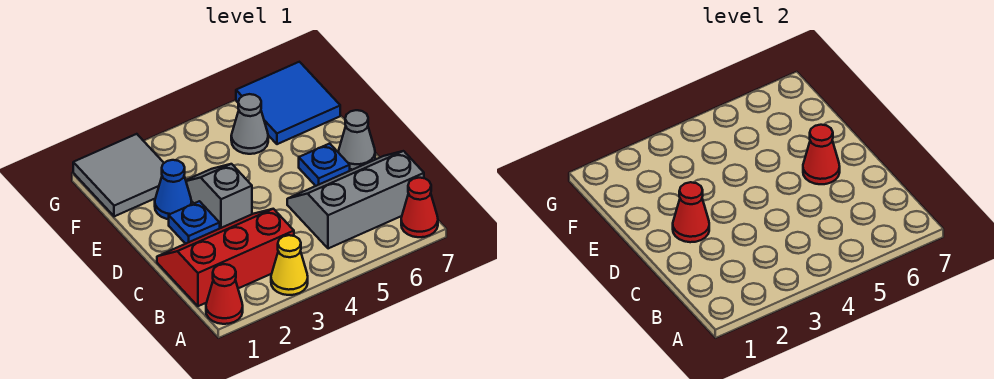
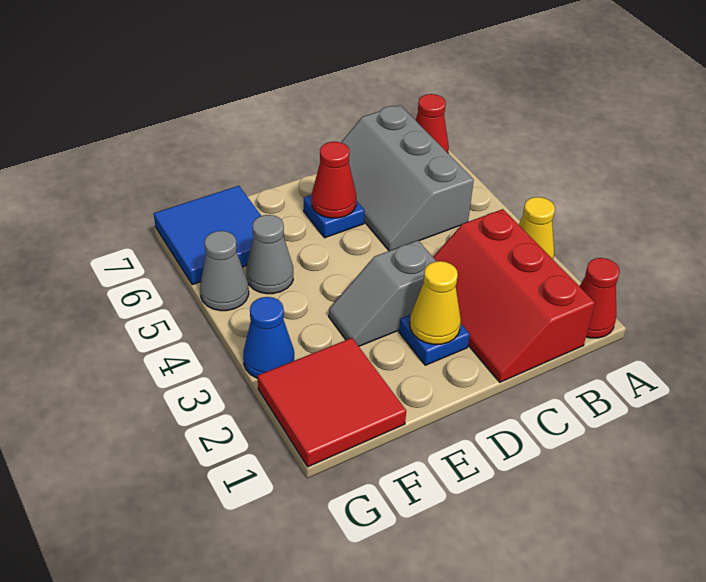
red cone D2 level 2 -> yellow cone D2 level 2
grey cone D7 level 1 -> grey cone G5 level 1
blue cone E2 level 1 -> blue cone G3 level 1
grey tile F1:G2 level 1 -> red tile F1:G2 level 1

